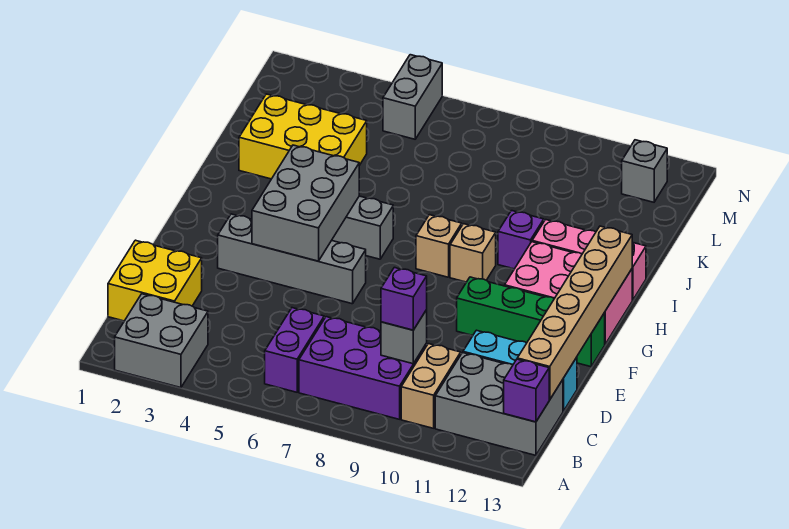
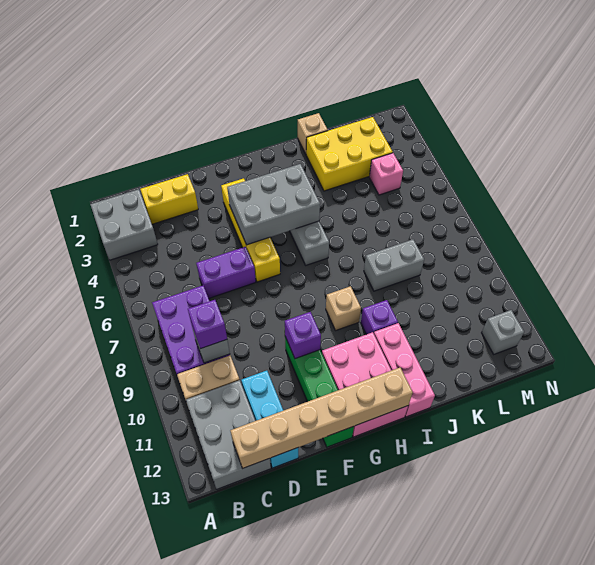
purple brick B6:C6 level 1 -> purple brick D6:E6 level 1
purple brick B13 level 2 -> purple brick F10 level 2
yellow brick C1:D2 level 1 -> yellow brick C2:D2 level 1
grey brick F3:F6 level 1 -> yellow brick F3:F6 level 1
tan brick H8 level 1 -> tan brick J1 level 1
yellow brick J2:K4 level 1 -> yellow brick J2:L3 level 1
none -> pink brick L4 level 1
grey brick M5:N5 level 1 -> grey brick J8:K8 level 1

